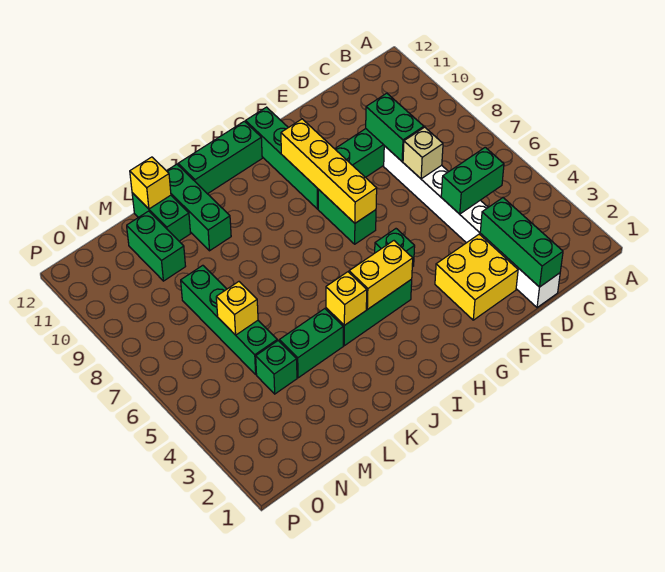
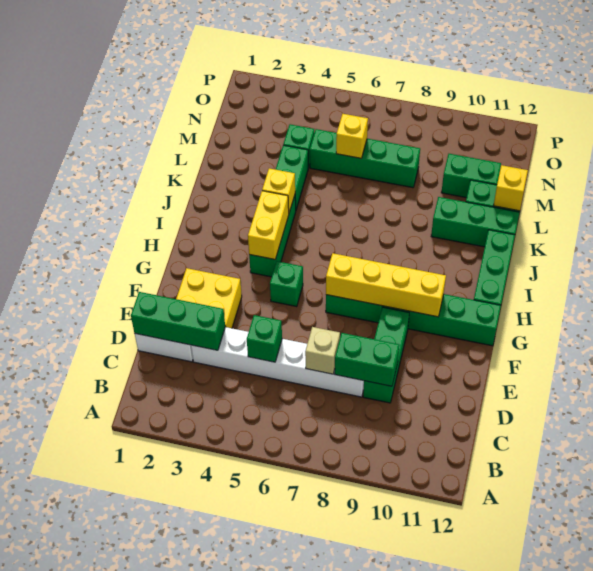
green brick C5:D5 level 2 -> green brick D5 level 2

